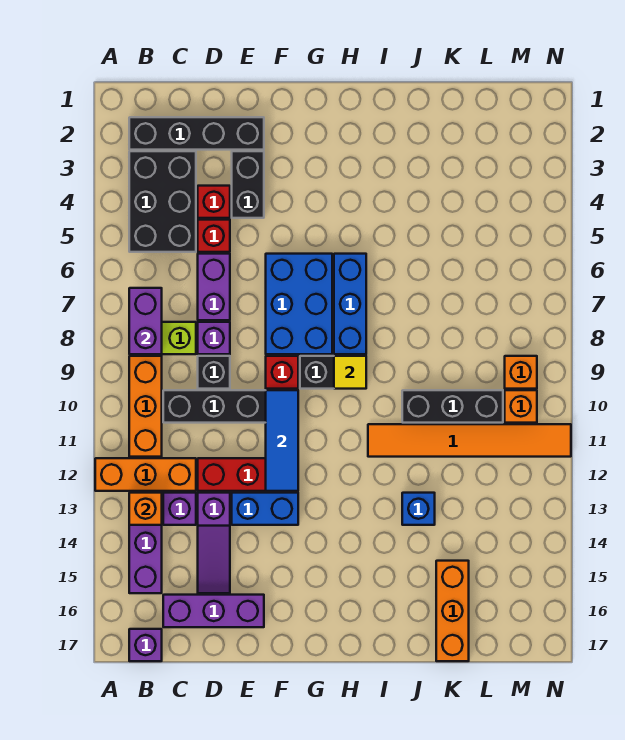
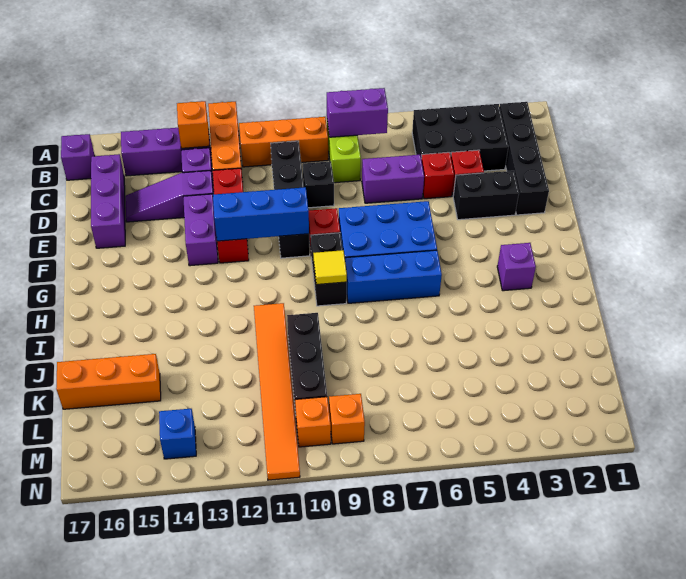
purple brick D8 level 1 -> purple brick H3 level 1
blue brick E13:F13 level 1 -> purple brick E13:F13 level 1
blue tile F10:F12 level 2 -> blue brick F10:F12 level 2
blue brick J13 level 1 -> blue brick M14 level 1

